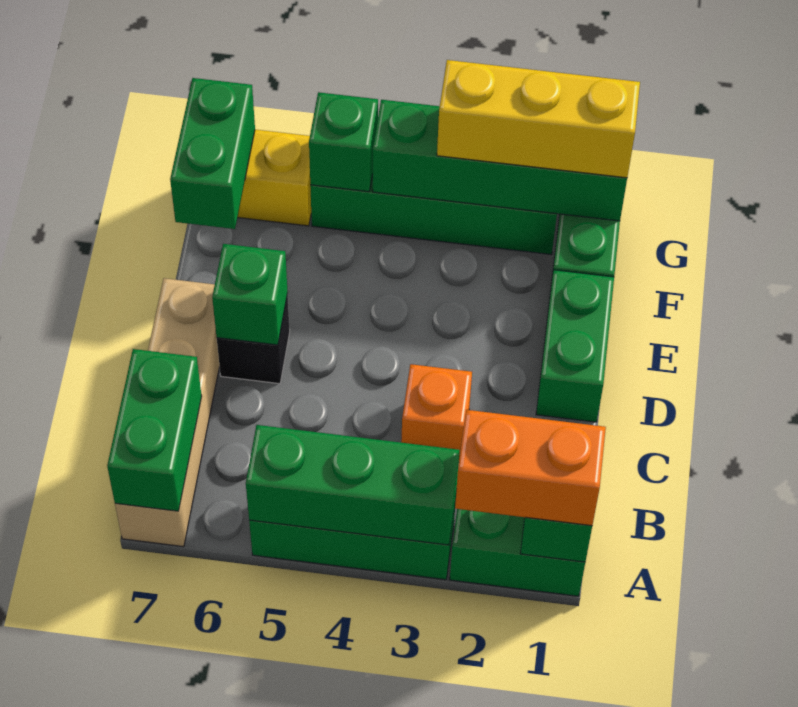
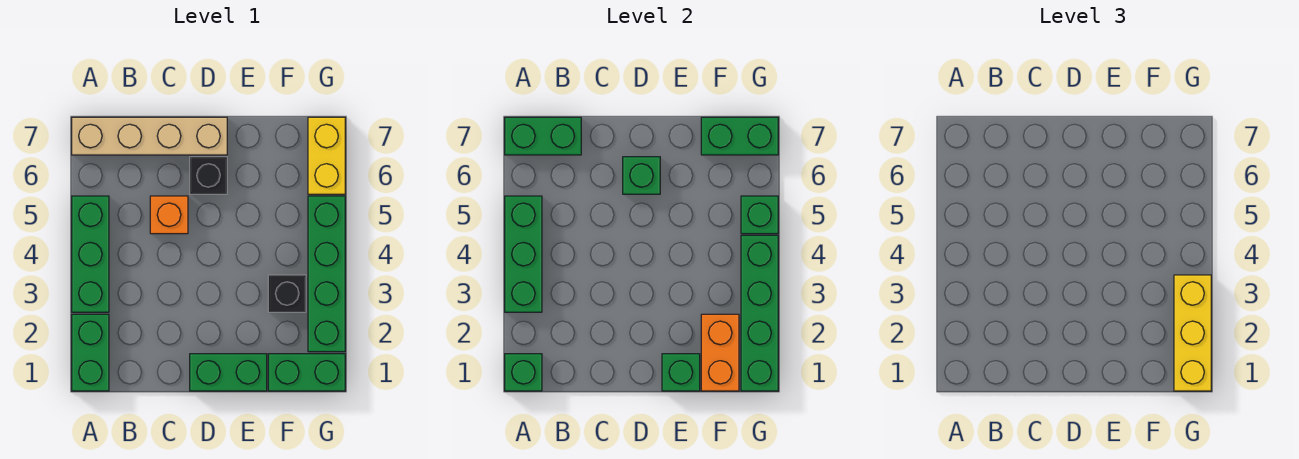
orange brick A1:A2 level 3 -> orange brick F1:F2 level 2
orange brick C3 level 1 -> orange brick C5 level 1
none -> green brick E1 level 2
none -> black brick F3 level 1

